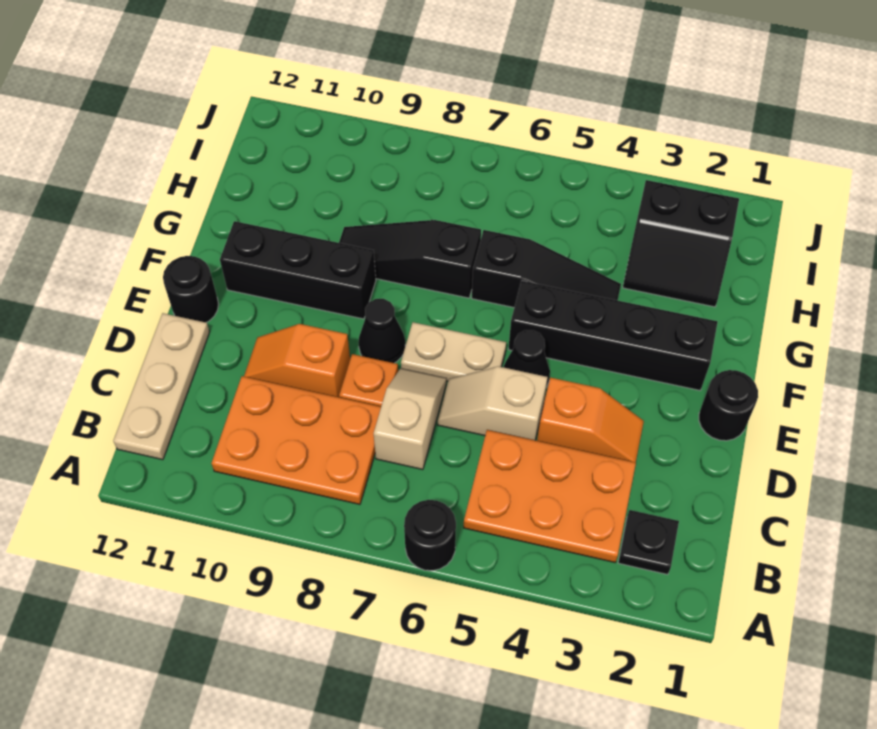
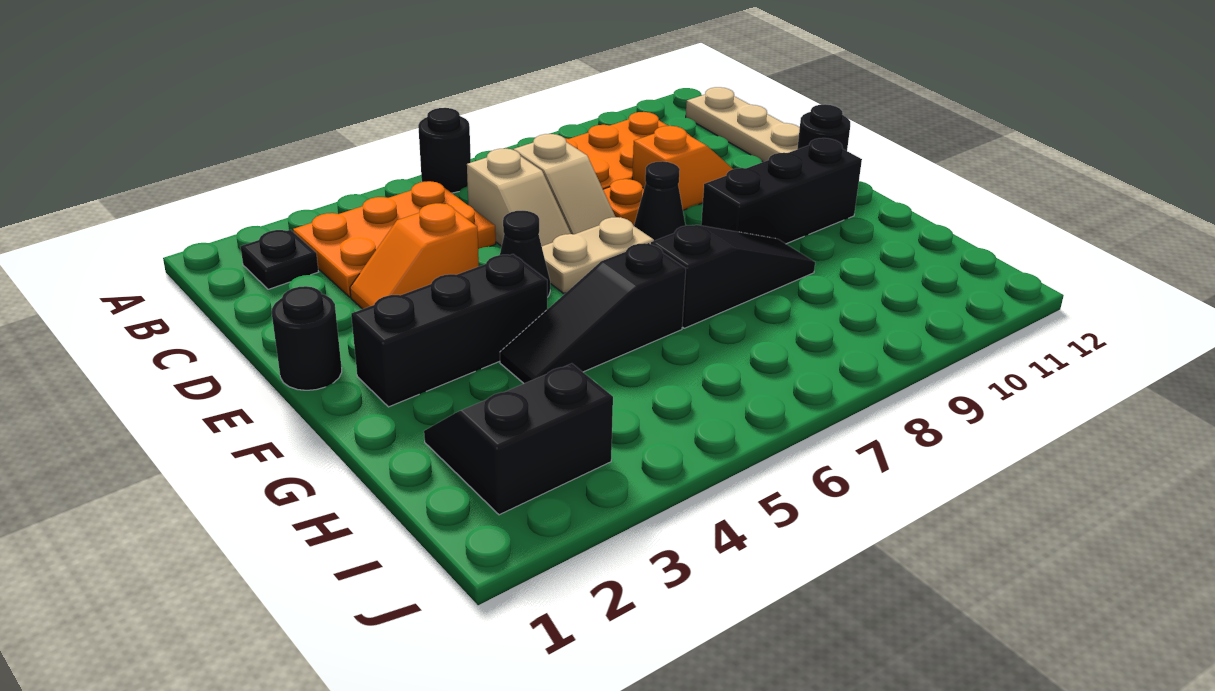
tan slope D5:D6 level 1 top 5 -> tan slope C6:D6 level 1 top C
black brick F2:F5 level 1 -> black brick F2:F4 level 1

